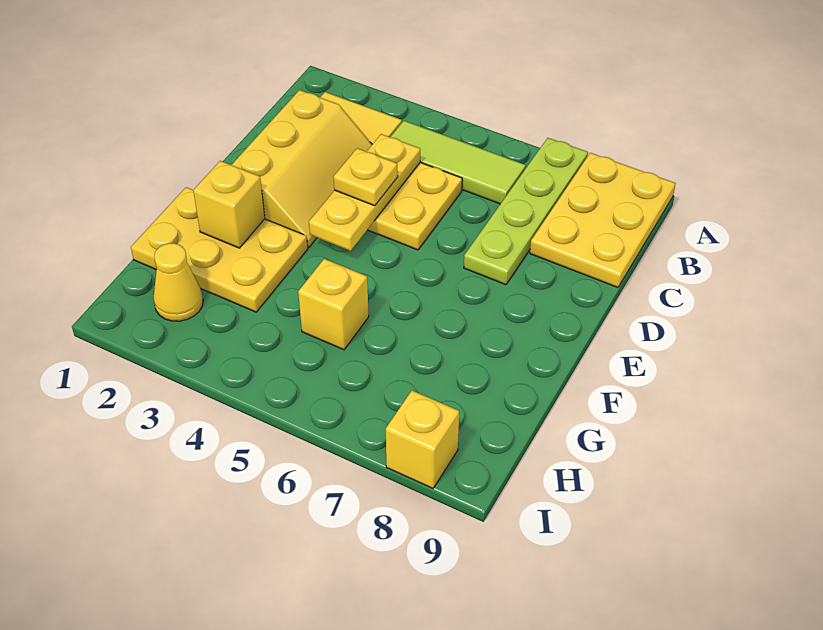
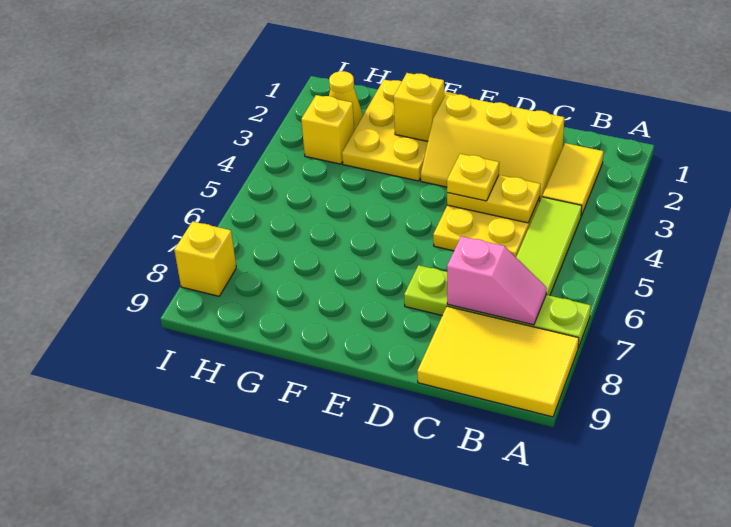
yellow plate A8:C9 level 1 -> yellow tile A8:C9 level 1
none -> pink slope B7:C7 level 2 top C
yellow plate C4:E4 level 2 -> yellow plate C4:D4 level 2
yellow brick G5 level 1 -> yellow brick H3 level 1

